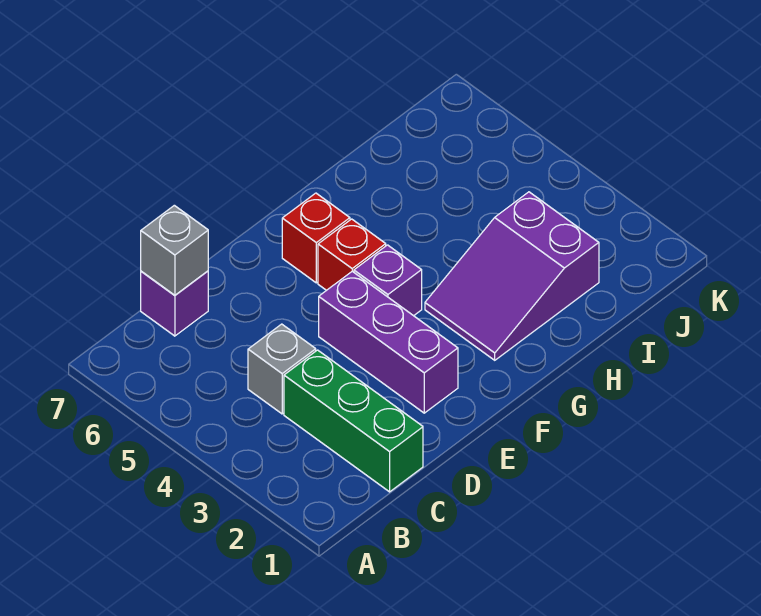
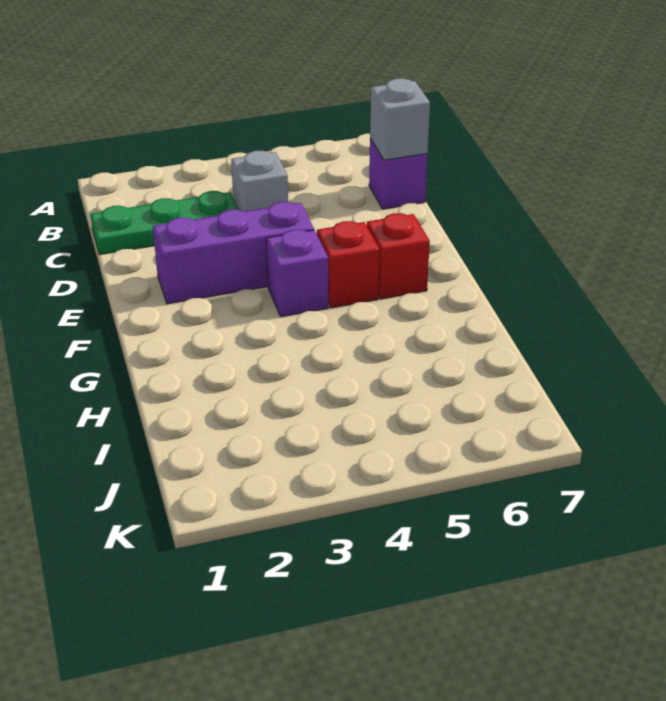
green brick C1:C3 level 1 -> green plate C1:C3 level 1
purple slope G2:I3 level 1 top I -> none

